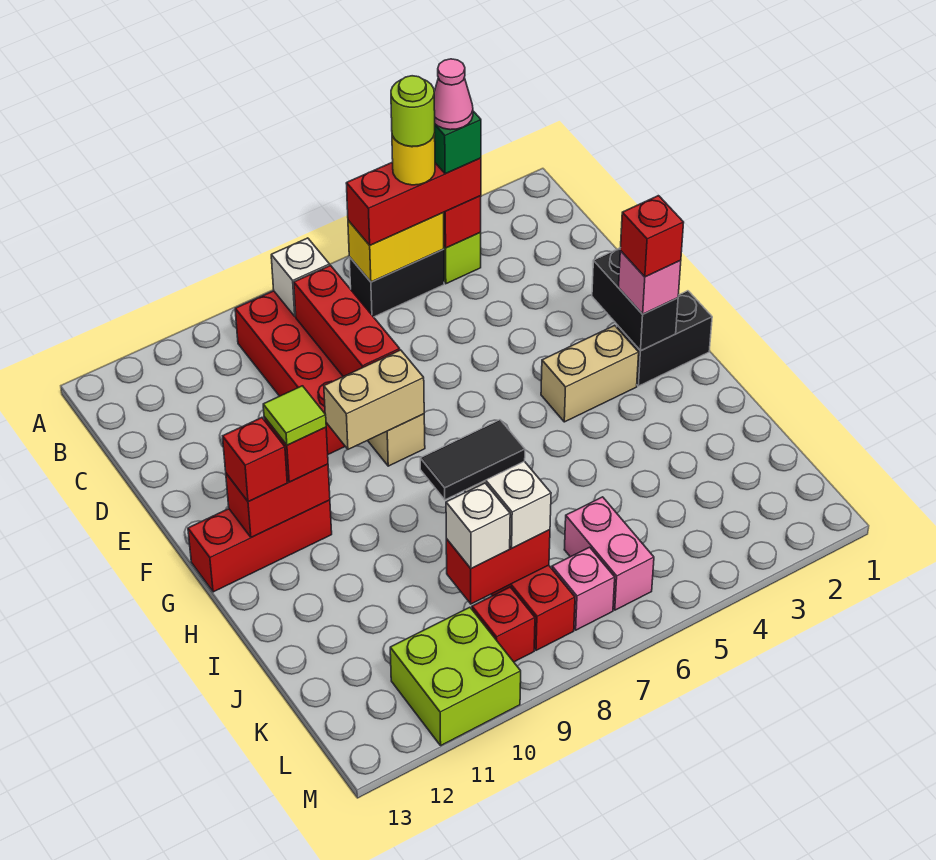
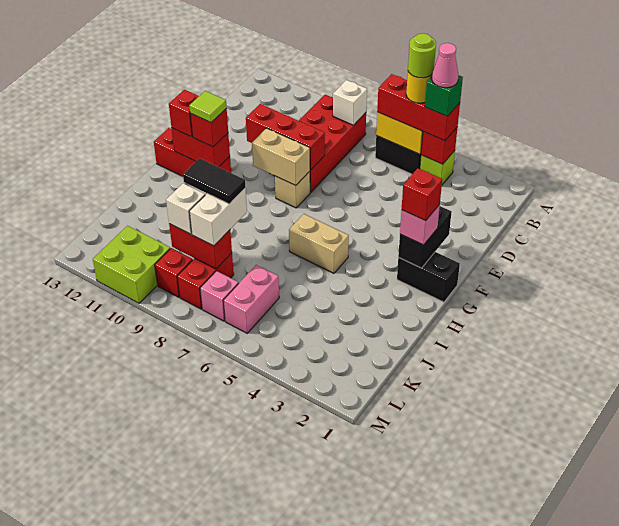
red brick C8:E8 level 2 -> red brick E8:E10 level 2
tan brick G3:G4 level 1 -> tan brick H5:H6 level 1

